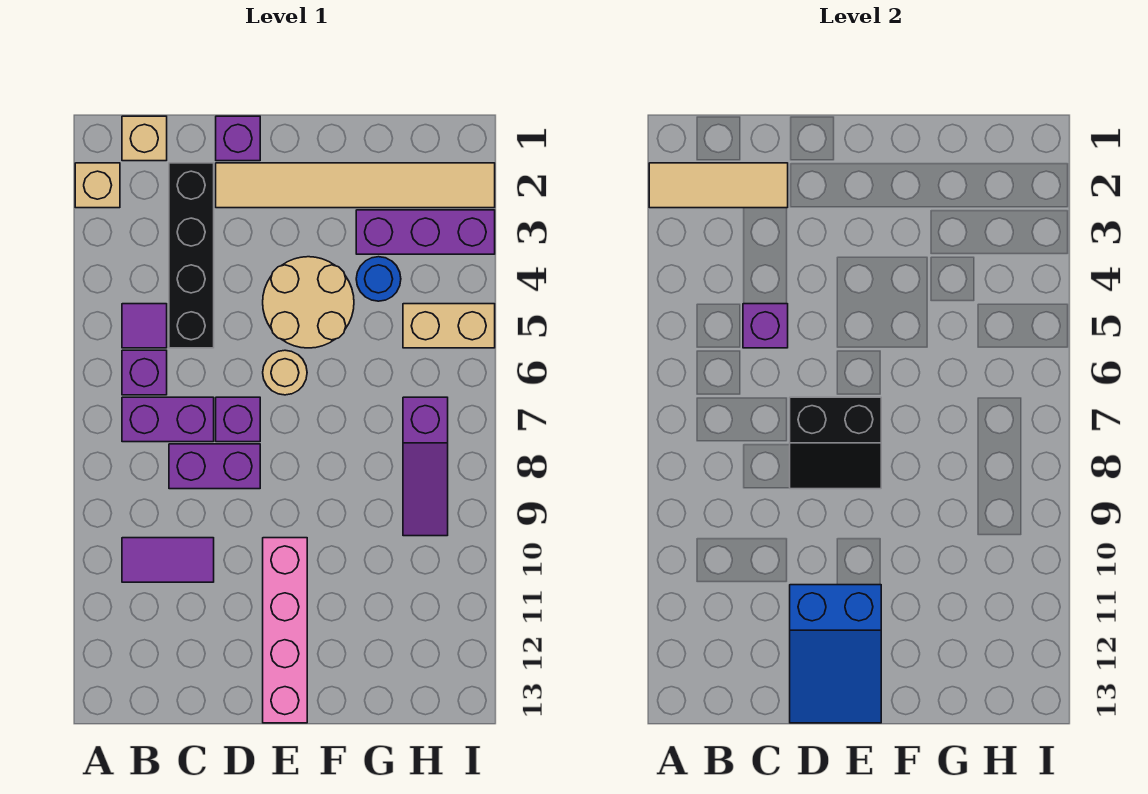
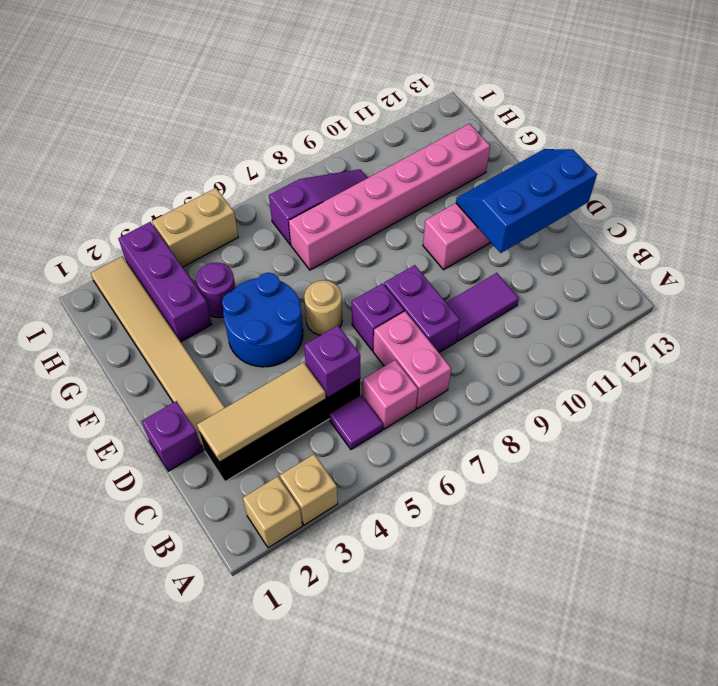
tan tile A2:C2 level 2 -> tan tile C2:C4 level 2
tan brick B1 level 1 -> tan brick A3 level 1
purple brick B6 level 1 -> pink brick B6 level 1
purple brick B7:C7 level 1 -> pink brick B7:C7 level 1
purple tile B10:C10 level 1 -> purple tile C9:C10 level 1
black slope D7:E8 level 2 top 7 -> none
blue slope D11:E13 level 2 top 11 -> blue slope D11:E13 level 2 top D
tan round brick E4:F5 level 1 -> blue round brick E4:F5 level 1
blue round brick G4 level 1 -> purple round brick G4 level 1
none -> pink brick G7:G12 level 1
tan brick H5:I5 level 1 -> tan brick I4:I5 level 1

